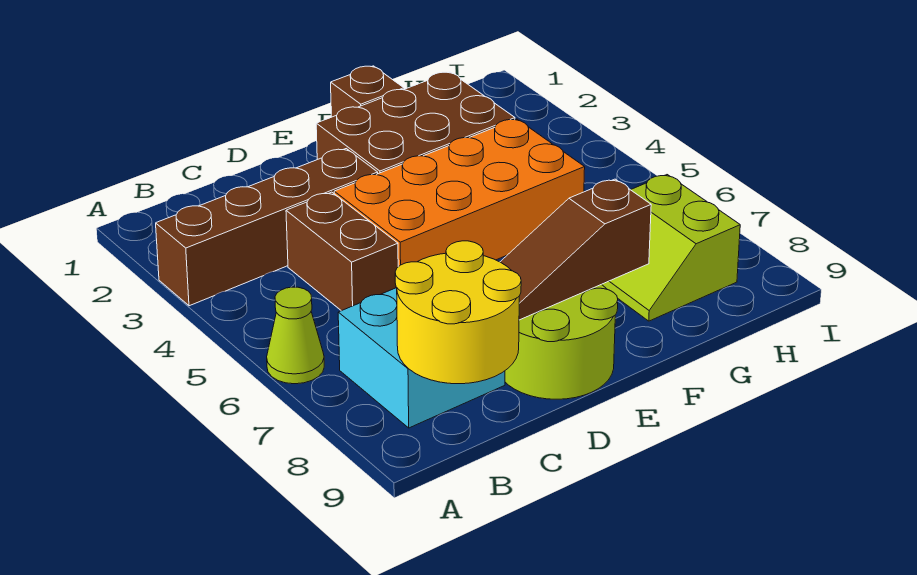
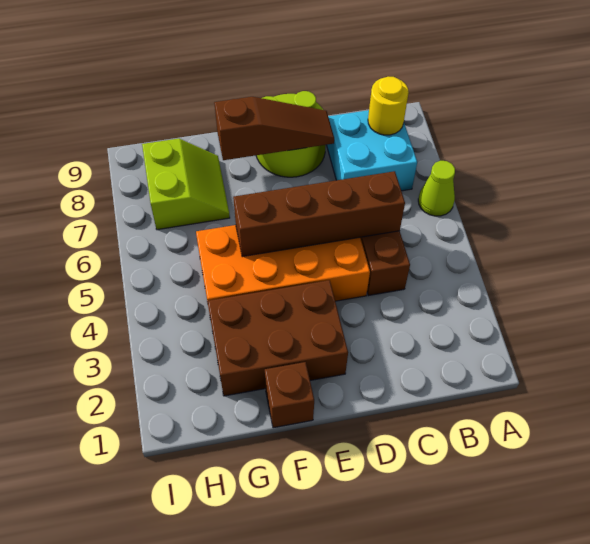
brown brick A3:D3 level 1 -> brown brick C5:F5 level 2
yellow round brick B8:C9 level 2 -> yellow round brick B8 level 2

